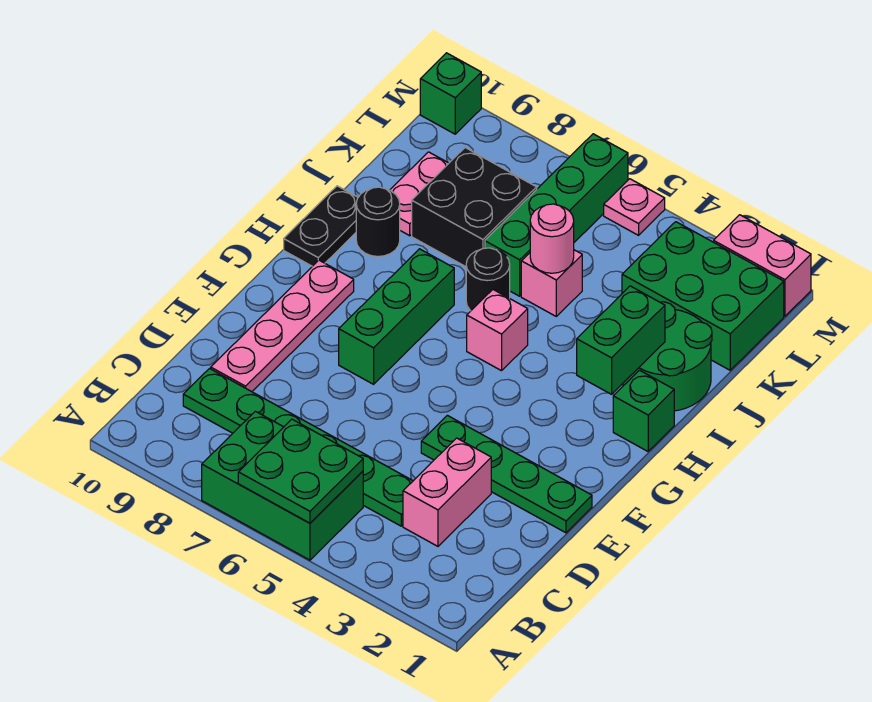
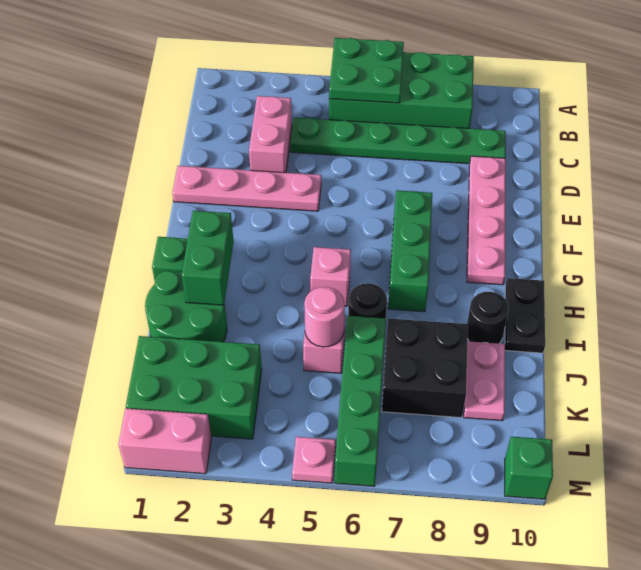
green brick A5:B7 level 1 -> green brick A5:B8 level 1
green plate E1:E4 level 1 -> pink plate E1:E4 level 1

